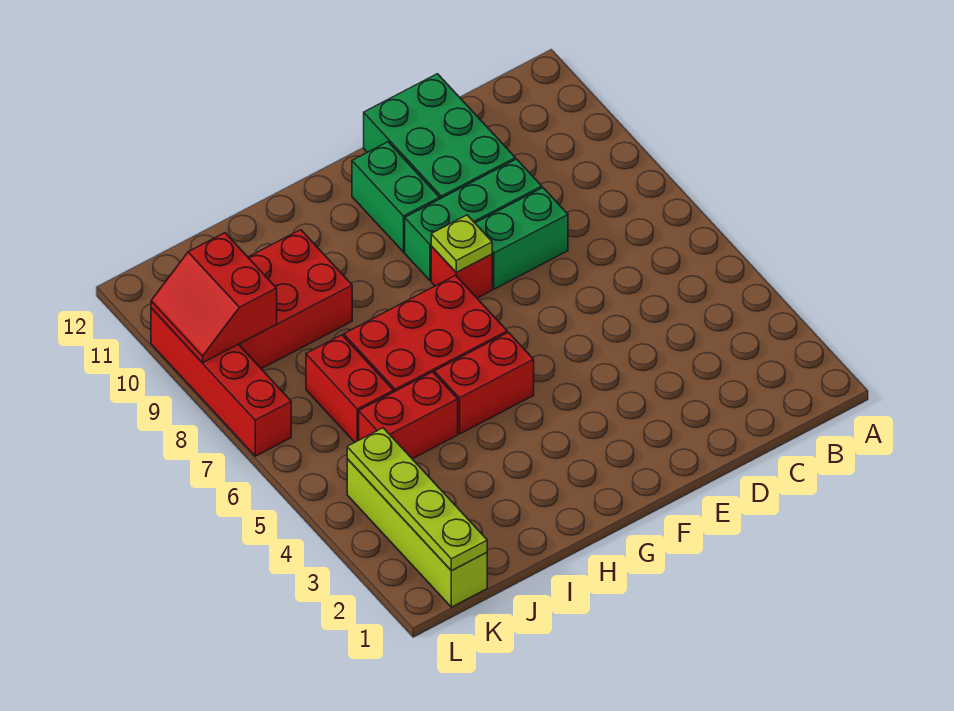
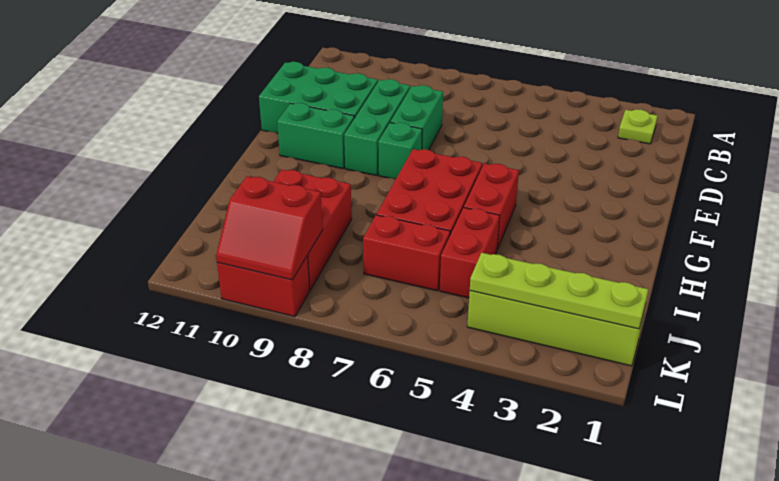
red brick F8 level 1 -> green brick F8 level 1
lime plate F8 level 2 -> lime plate B2 level 1
red brick L7:L10 level 1 -> red brick L9:L10 level 1

